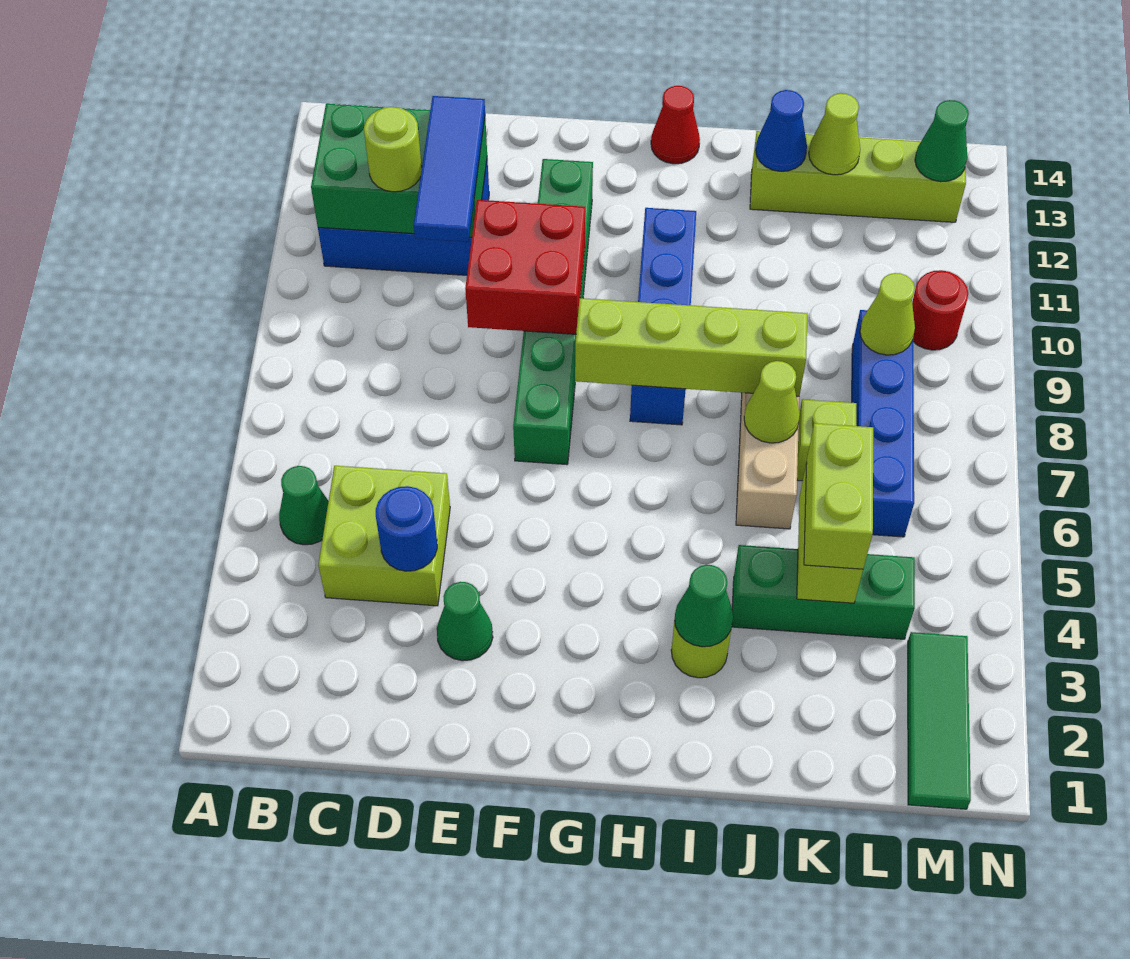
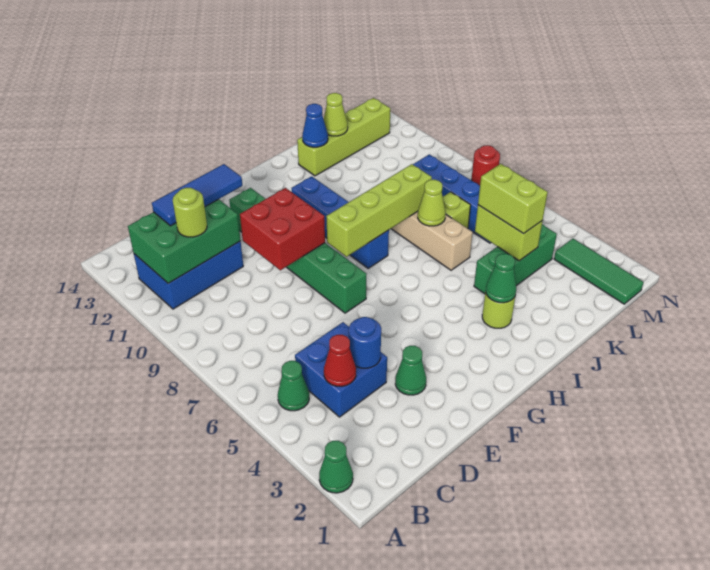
lime brick C4:D5 level 1 -> blue brick C4:D5 level 1
blue tile D10:D12 level 3 -> blue tile C12:E12 level 3
red cone H14 level 1 -> red cone C4 level 2
lime cone L9 level 2 -> none
red round brick M10 level 1 -> red round brick N8 level 1
green cone M13 level 2 -> green cone A2 level 1

